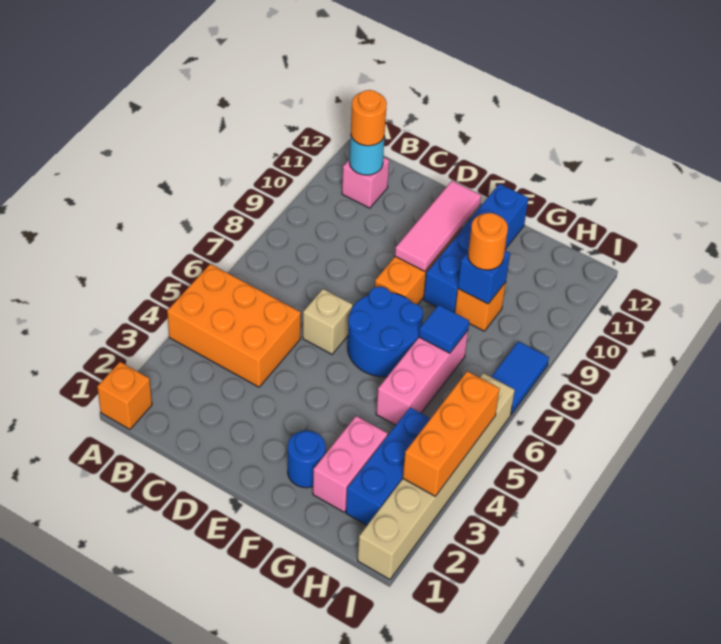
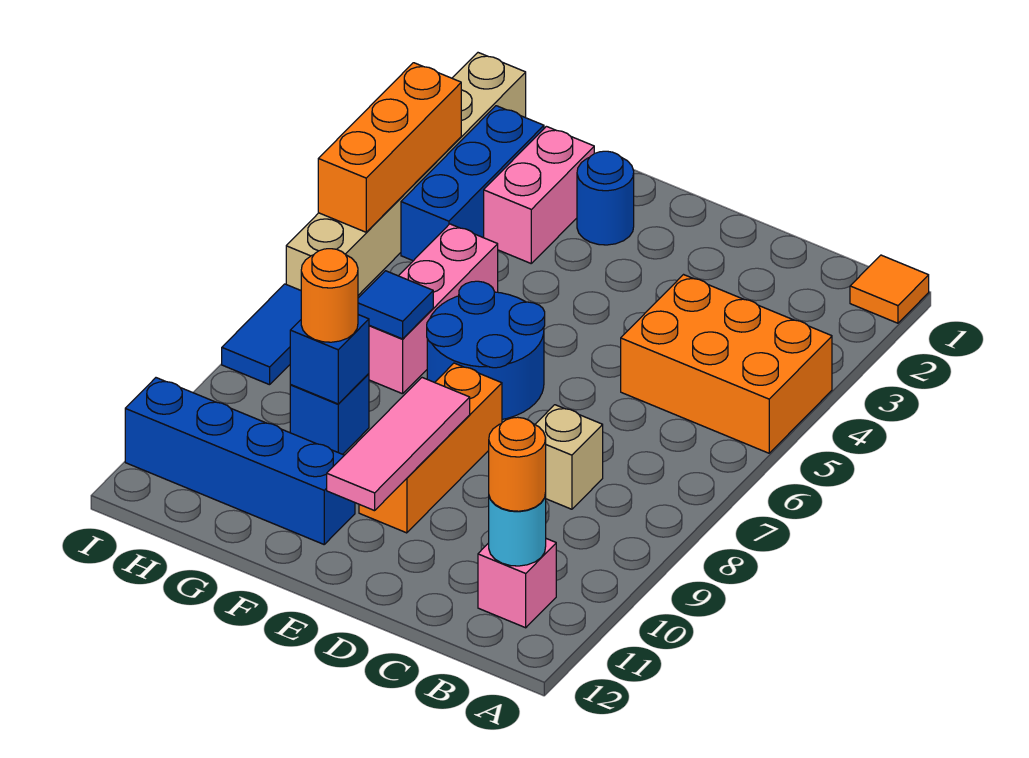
orange brick A1 level 1 -> orange tile A1 level 1
tan brick D6 level 1 -> tan brick C8 level 1
blue brick F9:F12 level 1 -> blue brick F11:I11 level 1
orange brick G9 level 1 -> blue brick G9 level 1

